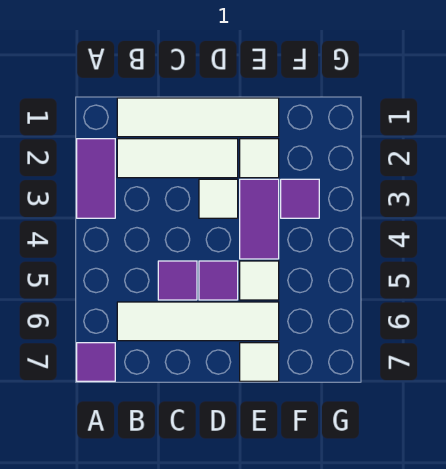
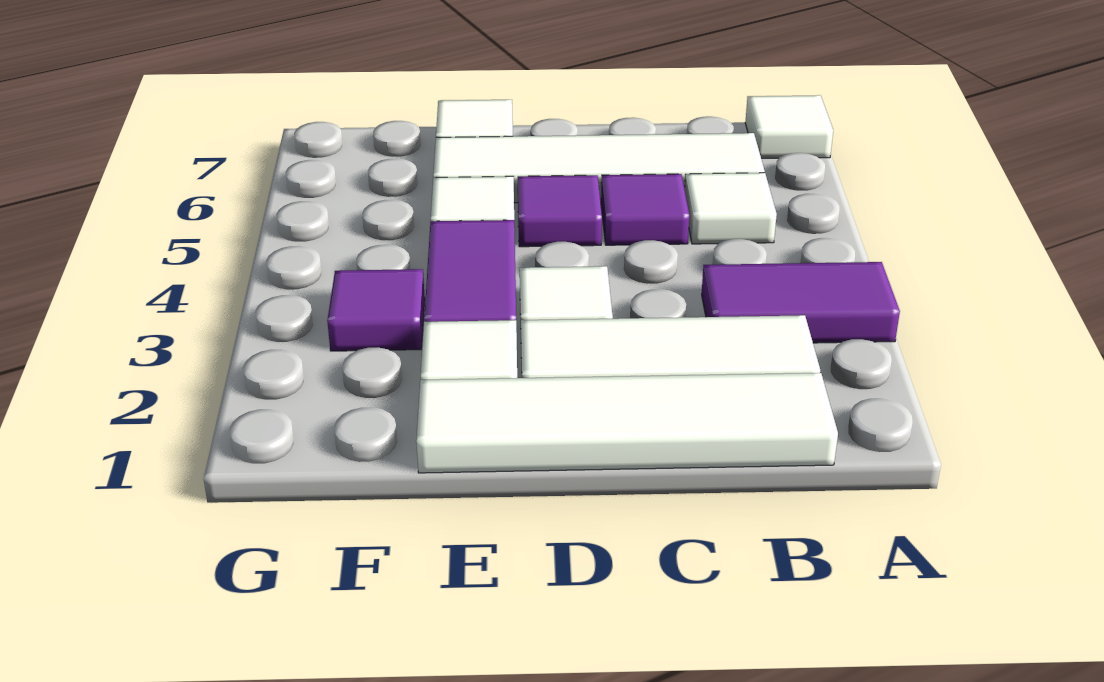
purple tile A2:A3 level 1 -> purple tile A3:B3 level 1
purple tile A7 level 1 -> white tile A7 level 1
none -> white tile B5 level 1

